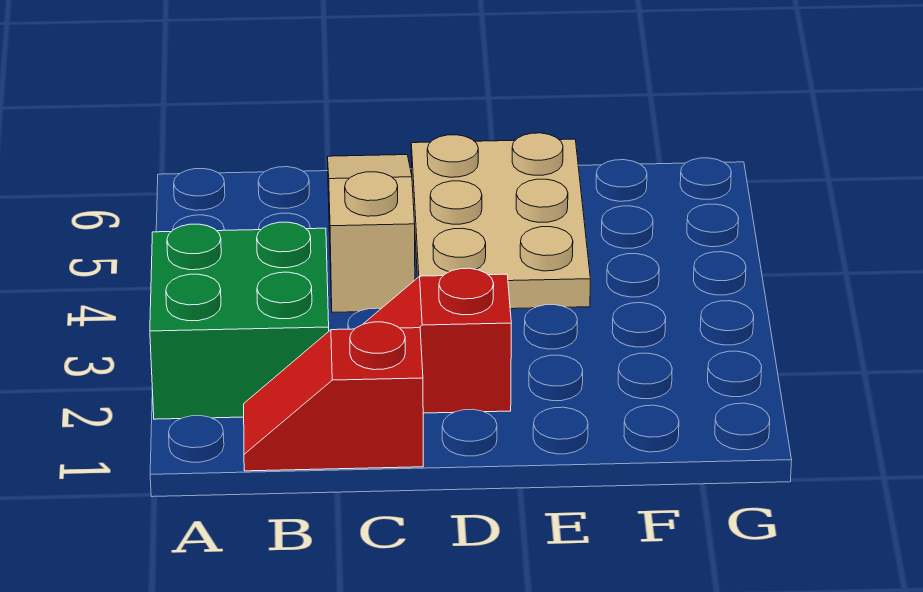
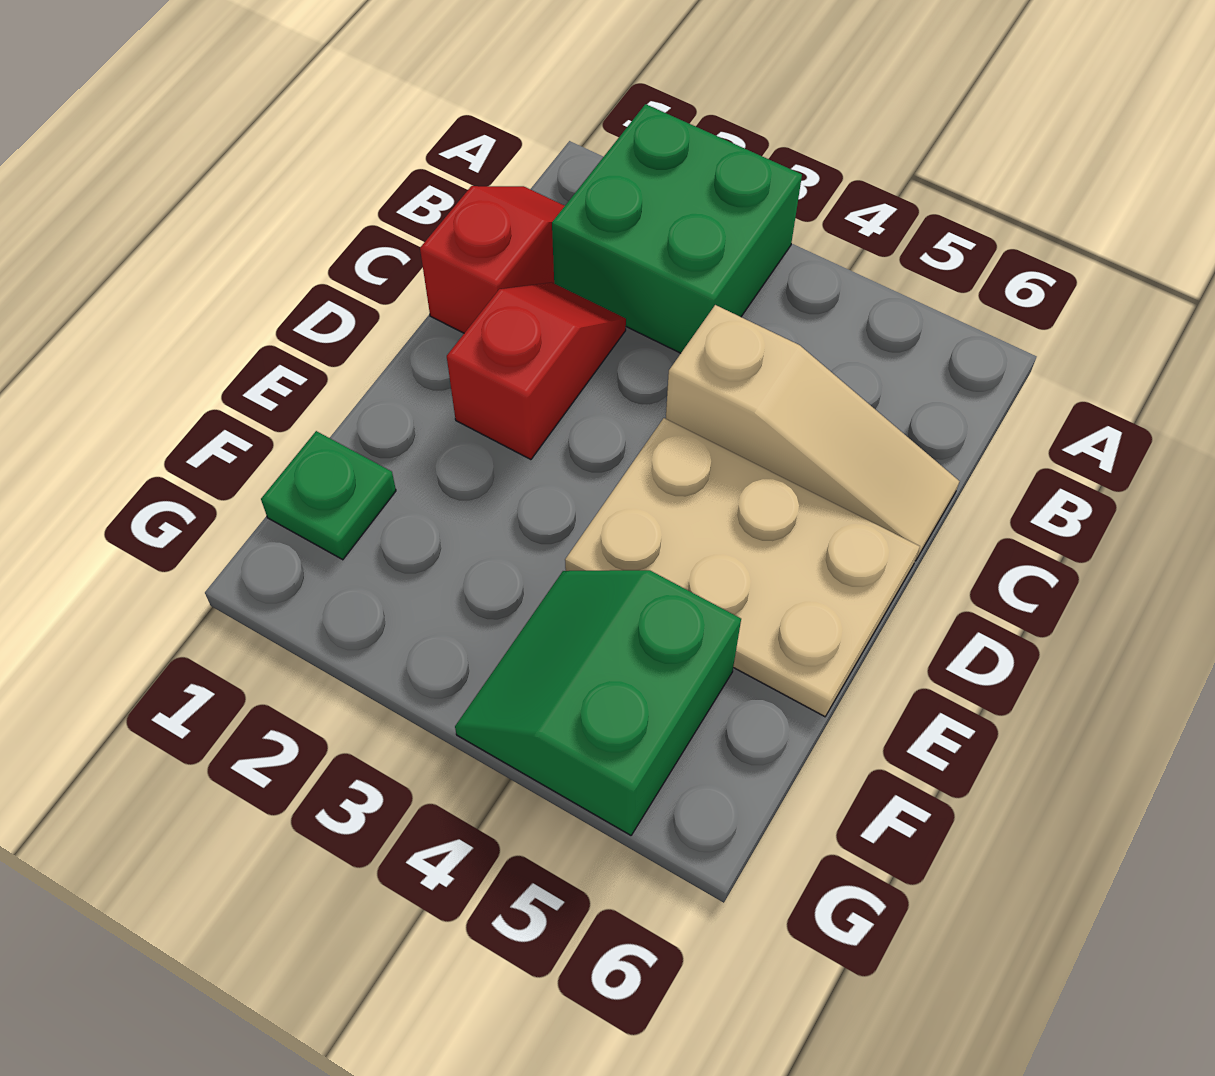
none -> green plate F1 level 1
none -> green slope F4:G5 level 1 top 5

